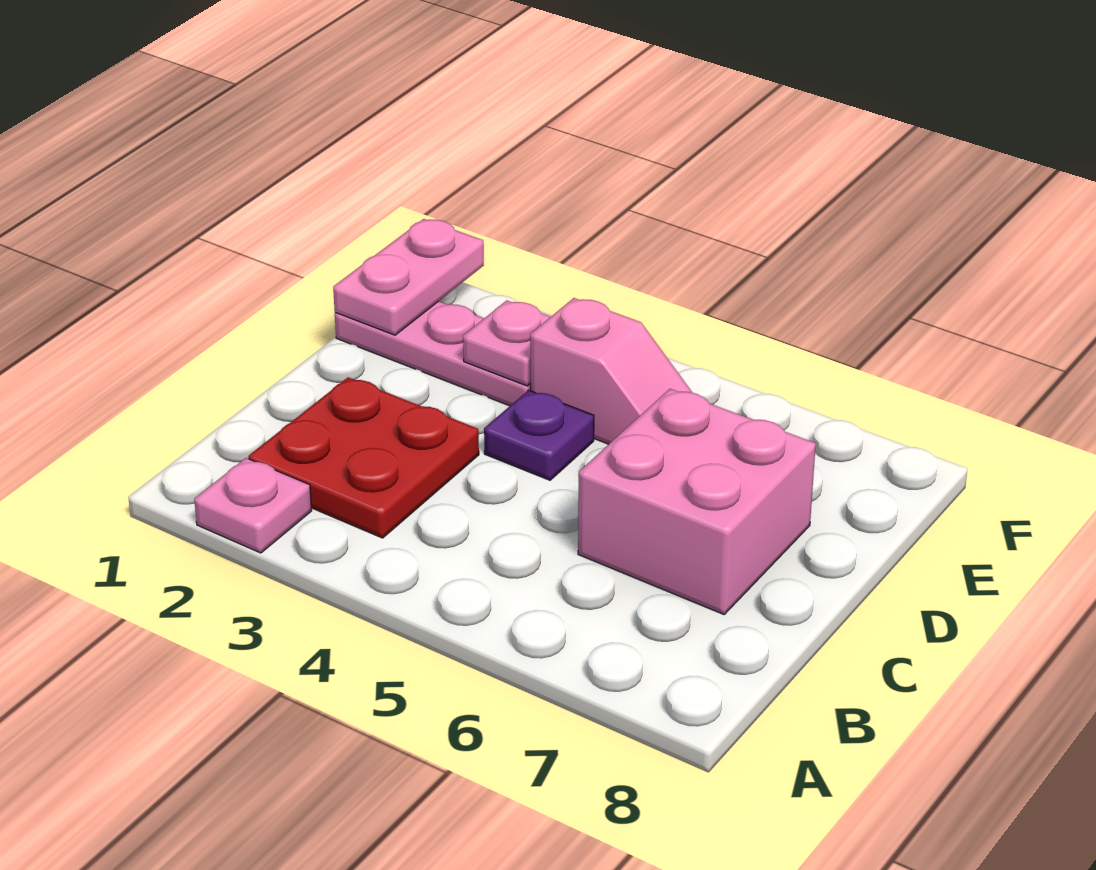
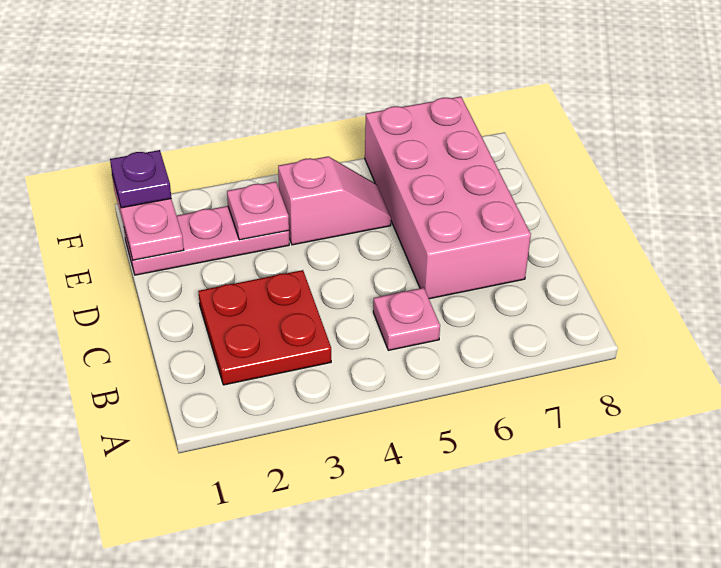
pink plate A2 level 1 -> pink plate B5 level 1
pink brick C6:D7 level 1 -> pink brick C6:F7 level 1
purple plate D4 level 1 -> purple plate F1 level 3

